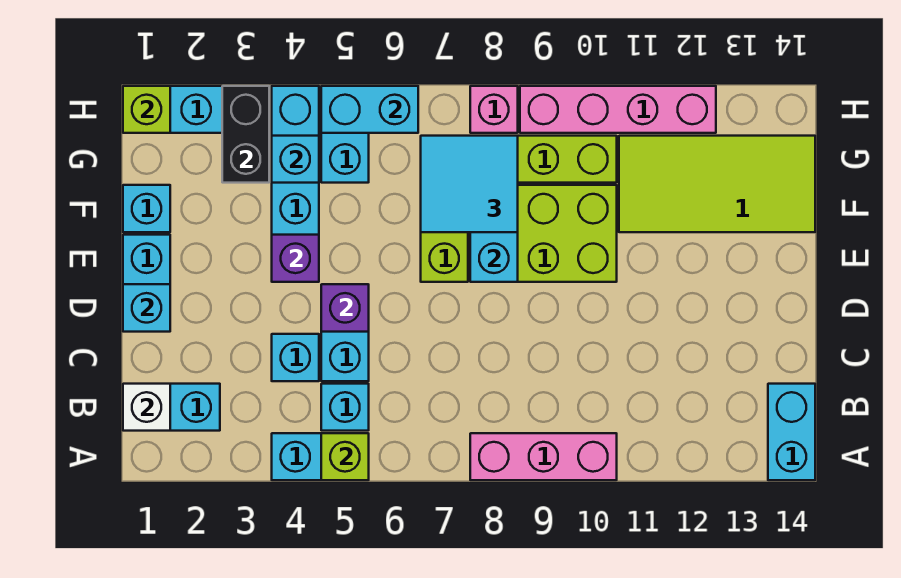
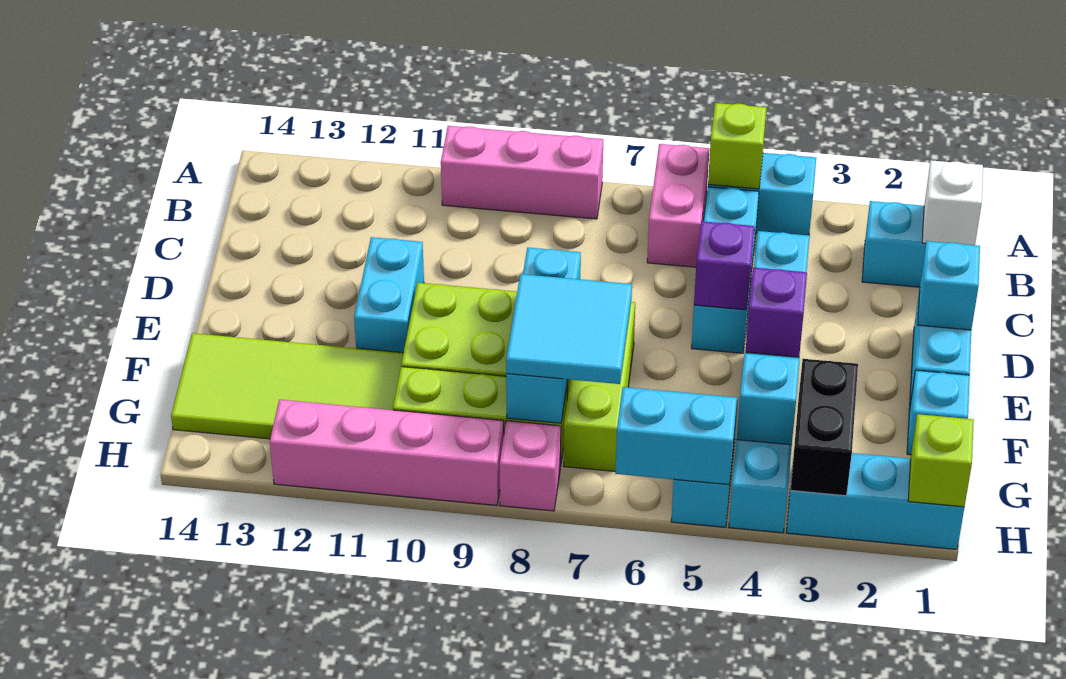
none -> pink brick A6:B6 level 1
cyan brick A14:B14 level 1 -> cyan brick D11:E11 level 1

